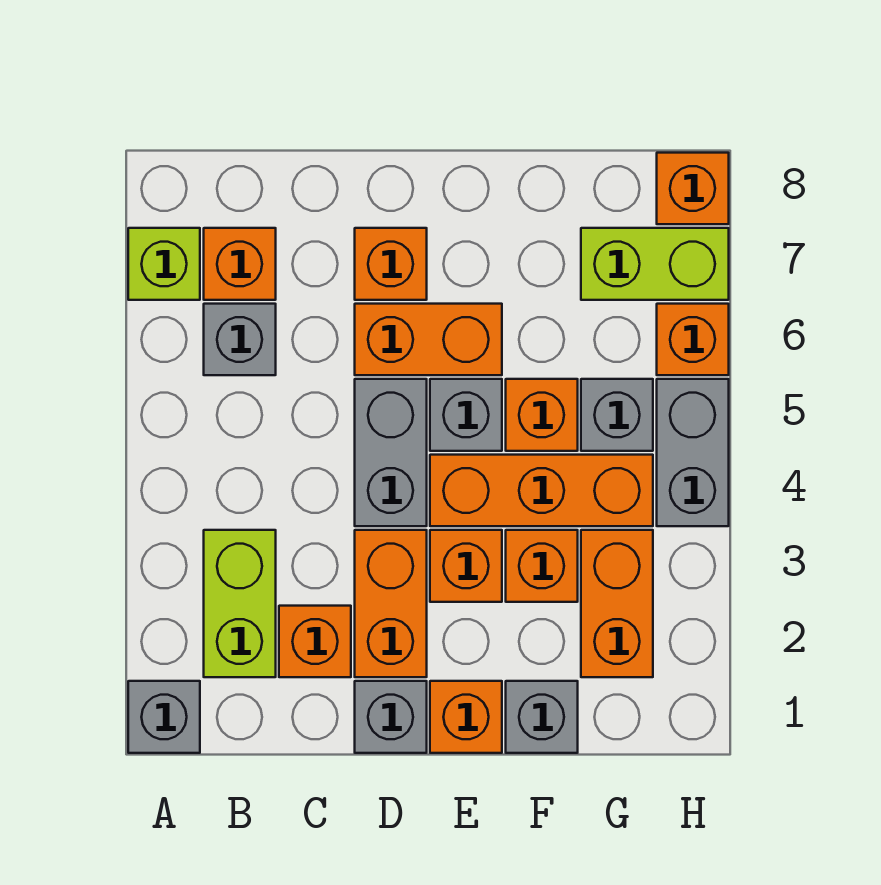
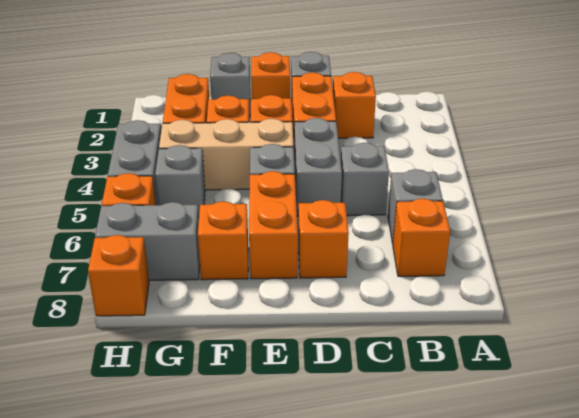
grey brick A1 level 1 -> grey brick C5 level 1
lime brick A7 level 1 -> none
lime brick B2:B3 level 1 -> none
orange brick D6:E6 level 1 -> orange brick E6:E7 level 1
orange brick E4:G4 level 1 -> tan brick E4:G4 level 1
orange brick F5 level 1 -> orange brick F7 level 1
lime brick G7:H7 level 1 -> grey brick G7:H7 level 1

